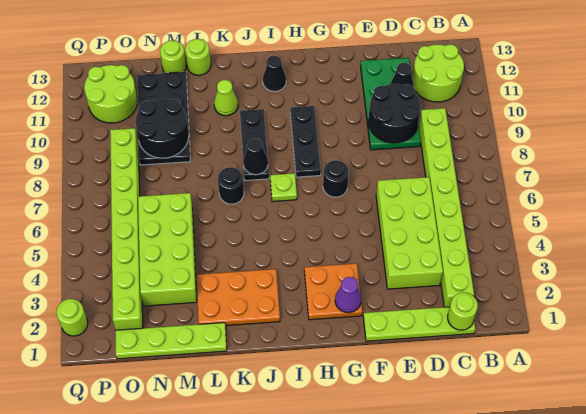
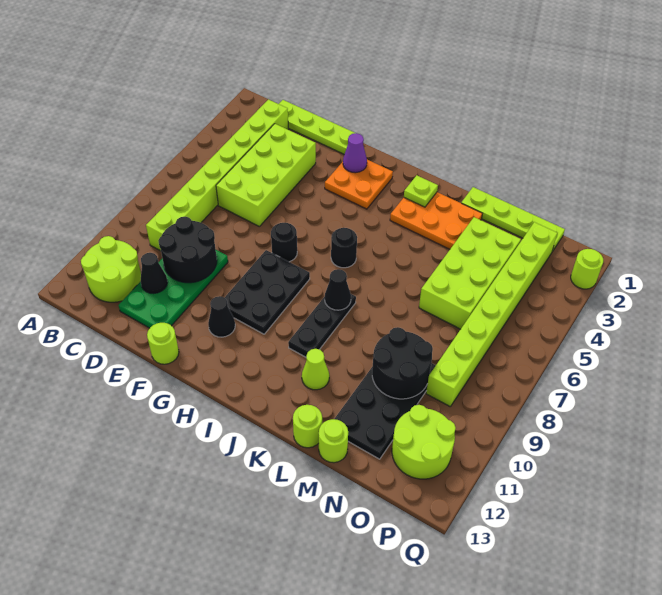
lime round brick C1 level 2 -> lime round brick F13 level 1
black plate H8:H10 level 1 -> black plate G8:H10 level 1
lime plate I7 level 1 -> lime plate J2 level 2
black cone I12 level 1 -> black cone G11 level 1
black round brick K7 level 1 -> black round brick I6 level 1

